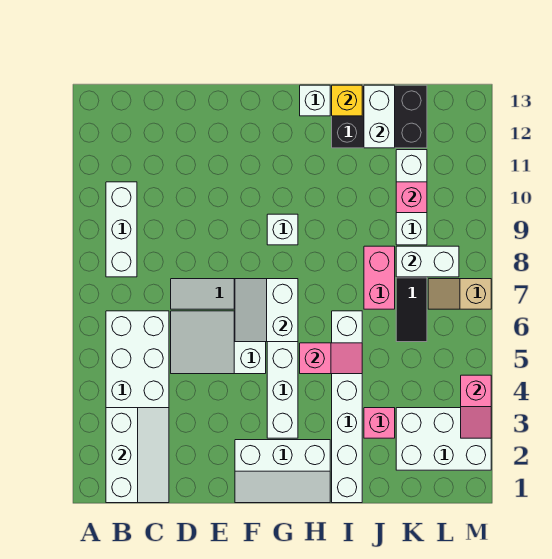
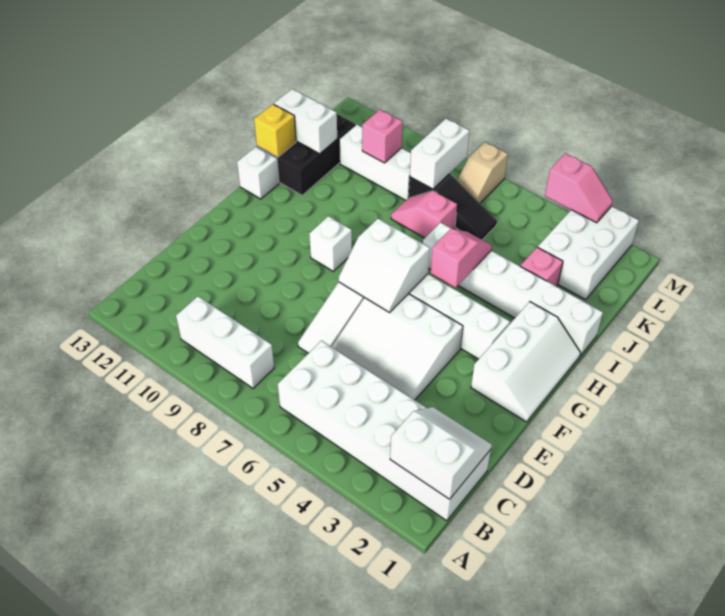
white slope B1:C3 level 2 top B -> white slope B1:C2 level 2 top B
white slope D5:F6 level 1 top F -> white slope D4:F6 level 1 top F
pink brick J7:J8 level 1 -> pink slope J7:J8 level 1 top 7

